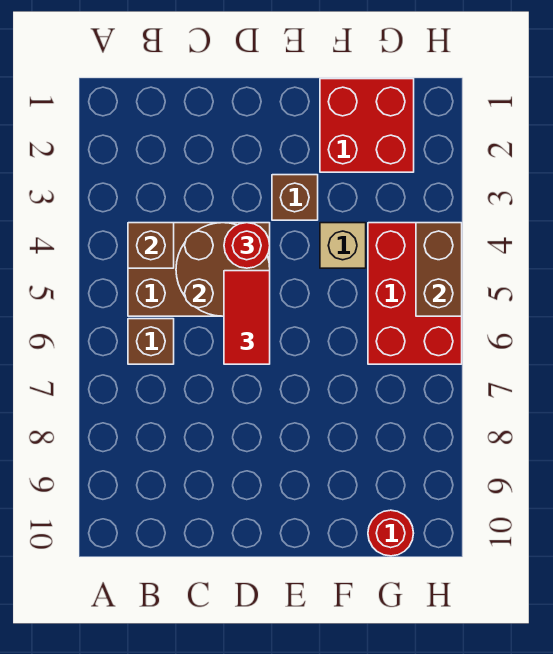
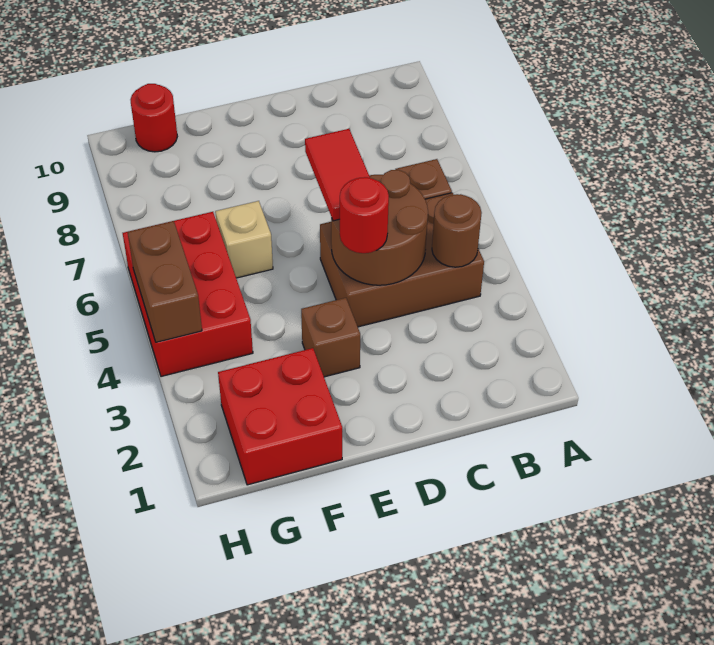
brown brick B4 level 2 -> brown round brick B4 level 2
tan brick F4 level 1 -> tan brick F6 level 1

